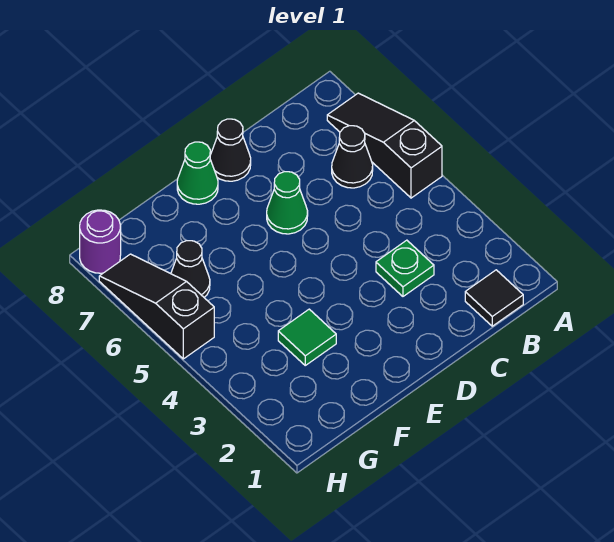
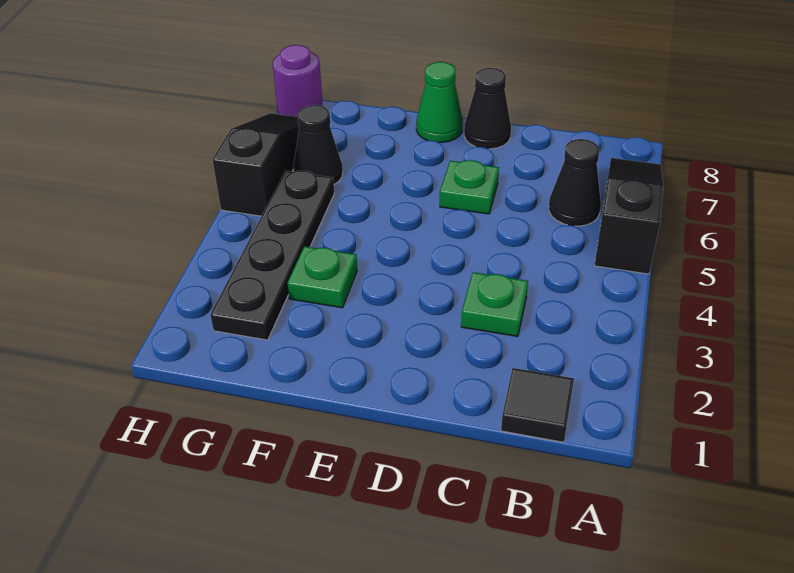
green cone D6 level 1 -> green plate D6 level 1
green tile F3 level 1 -> green plate F3 level 1
none -> black plate G2:G5 level 1

